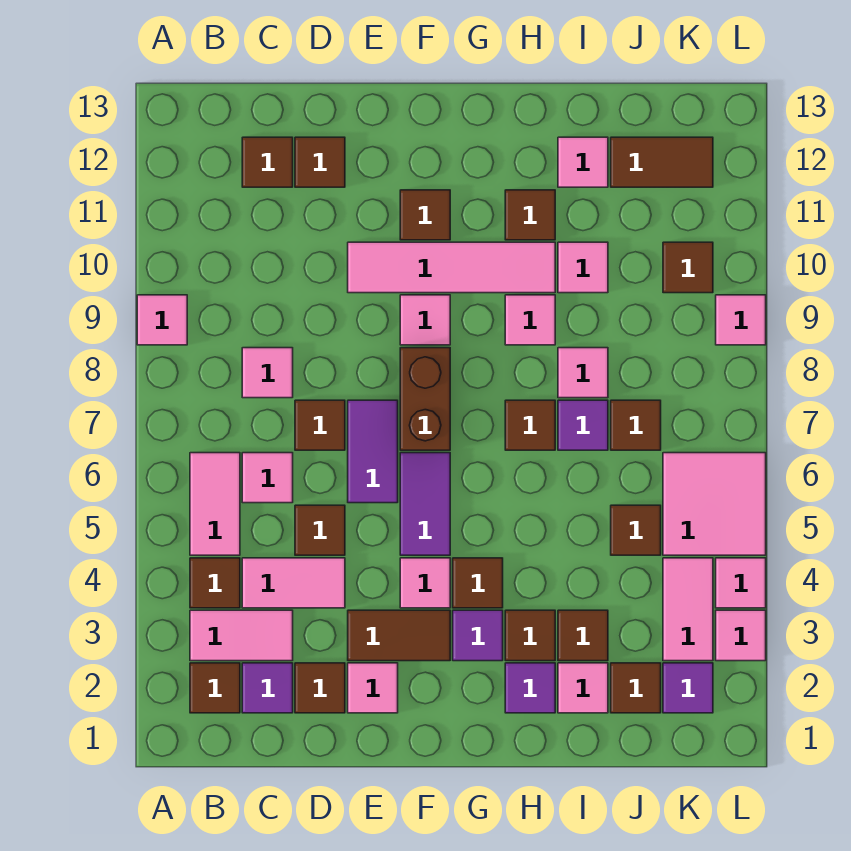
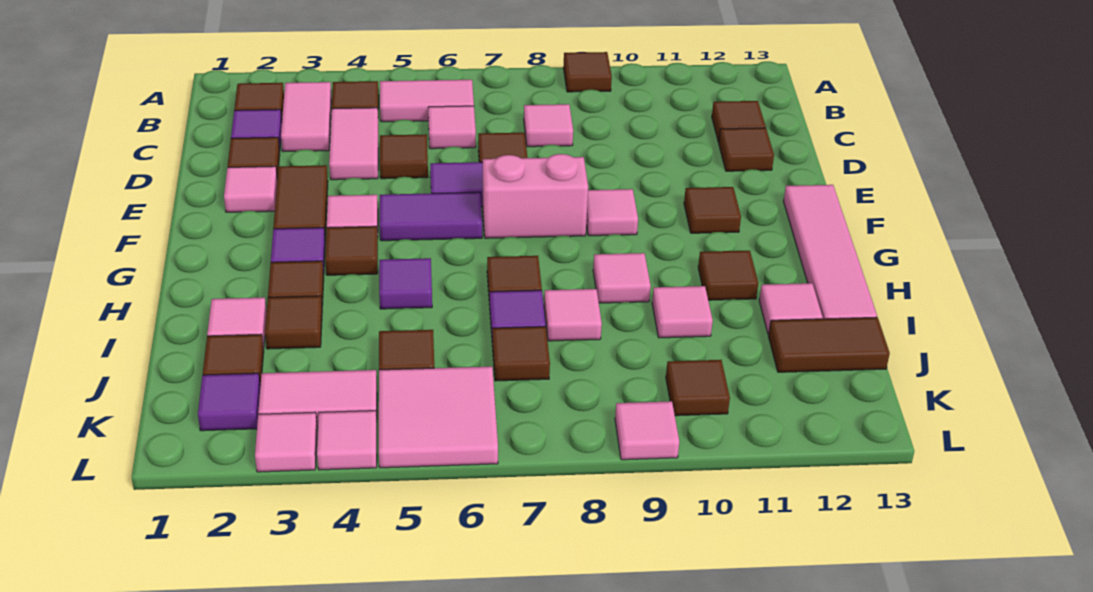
pink tile A9 level 1 -> brown tile A9 level 1
pink tile E10:H10 level 1 -> pink tile F13:I13 level 1
brown brick F7:F8 level 1 -> pink brick F7:F8 level 1
purple tile H2 level 1 -> purple tile H5 level 1
brown tile J12:K12 level 1 -> brown tile J12:J13 level 1

